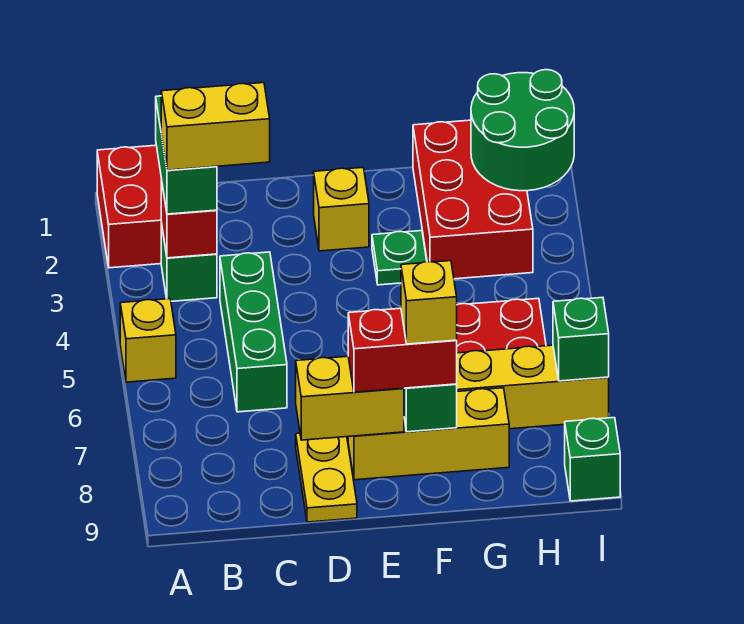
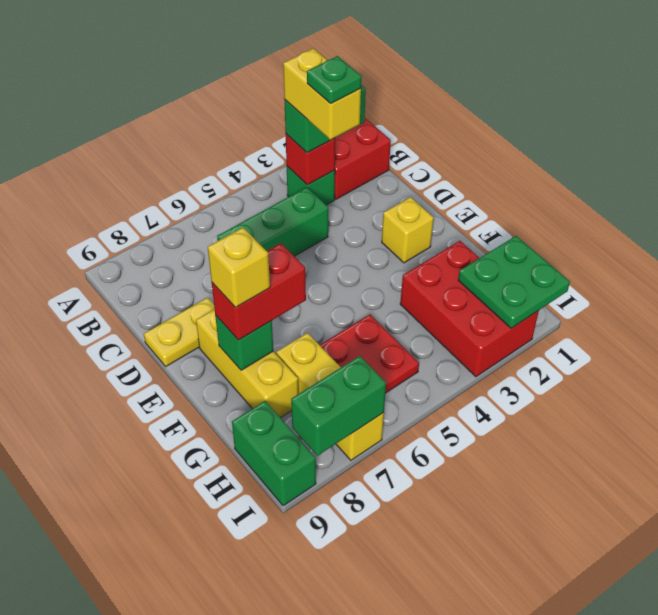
yellow brick A5 level 1 -> none
yellow brick D8:E8 level 2 -> none
red brick E8:F8 level 3 -> red brick F7:F8 level 3
green plate F3 level 1 -> green plate C3 level 5
red brick G1:H3 level 1 -> red brick G2:I3 level 1
green round brick H1:I2 level 2 -> green plate H1:I2 level 2
green brick I7 level 2 -> green brick I7:I8 level 2
green brick I9 level 1 -> green brick H9:I9 level 1

